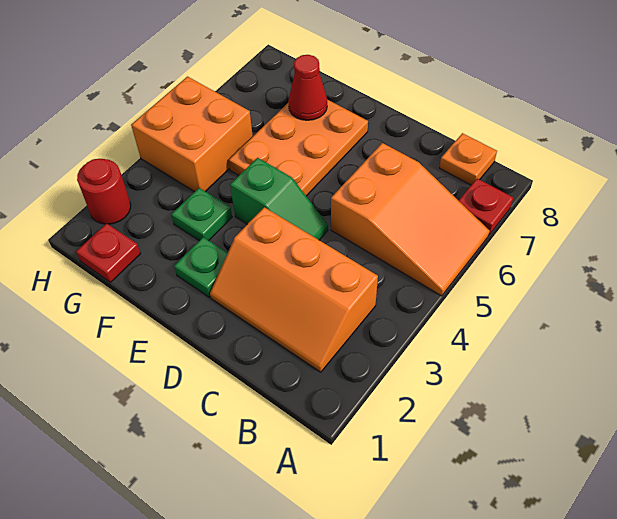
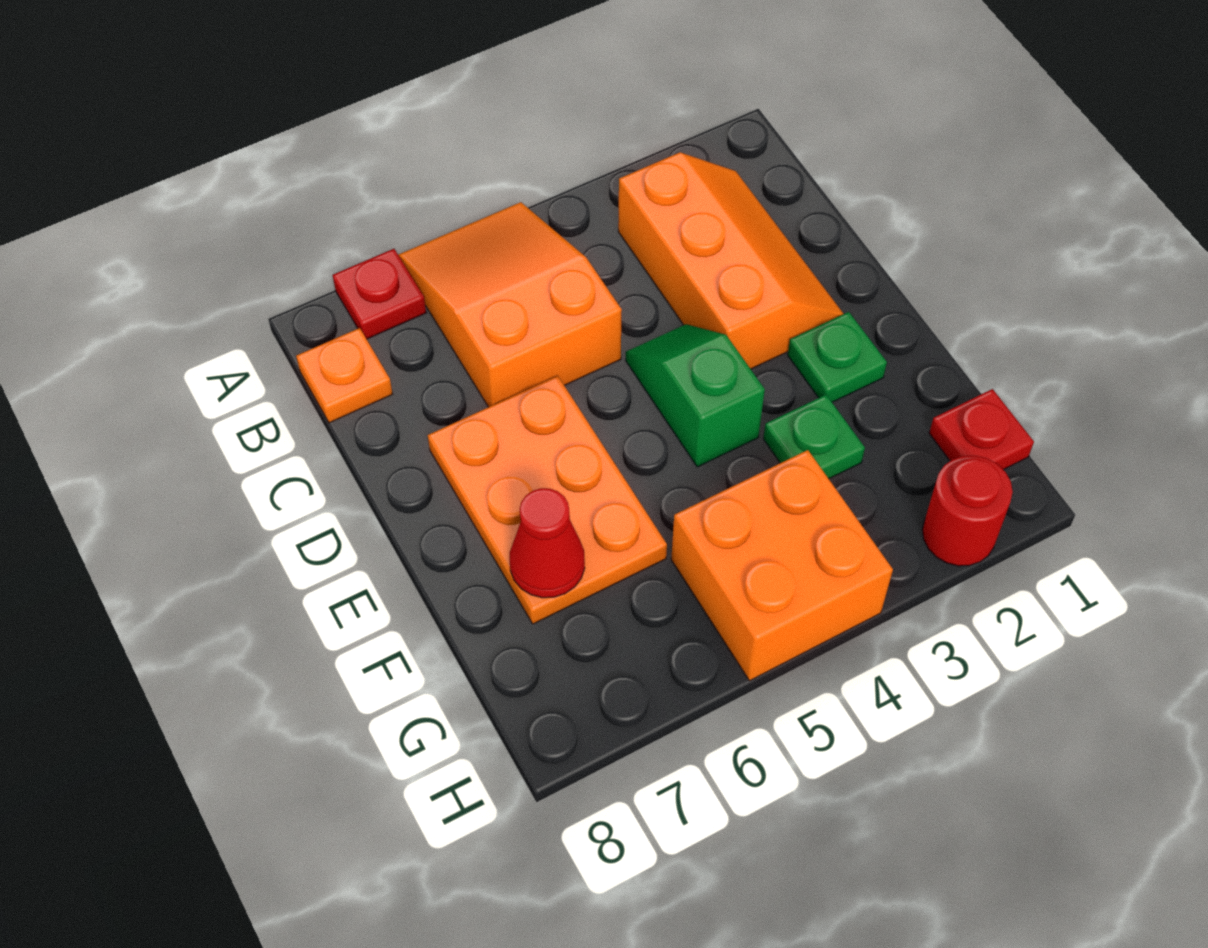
orange plate E5:F7 level 1 -> orange plate D6:F7 level 1

